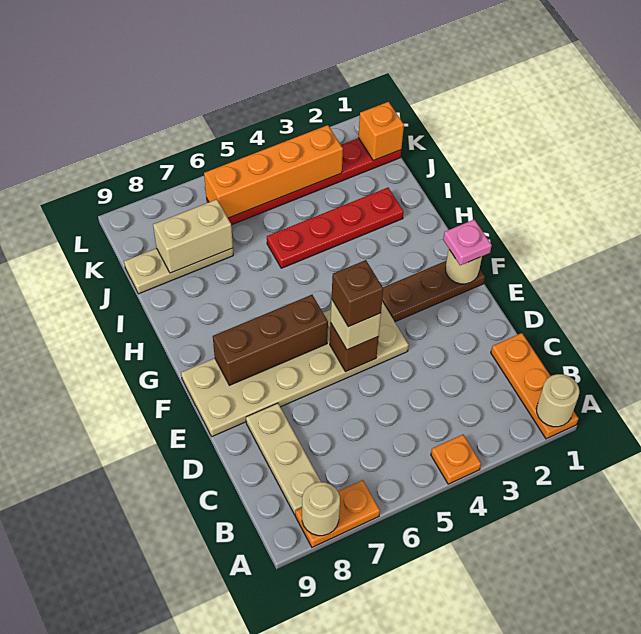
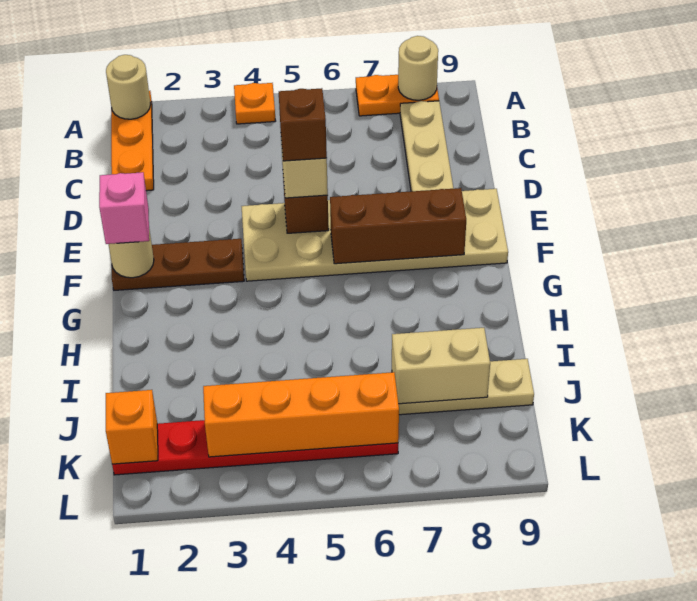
pink plate F1 level 3 -> pink brick F1 level 3
red plate I2:I5 level 1 -> none

